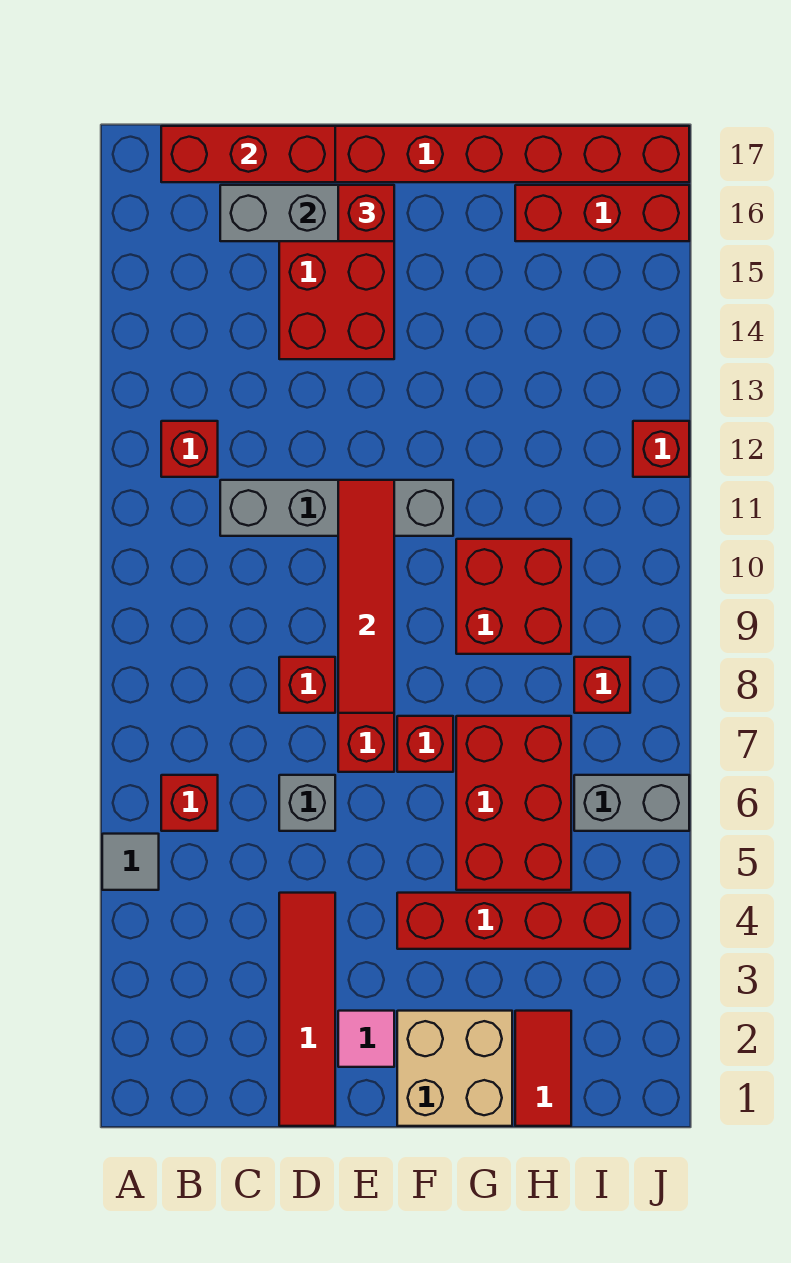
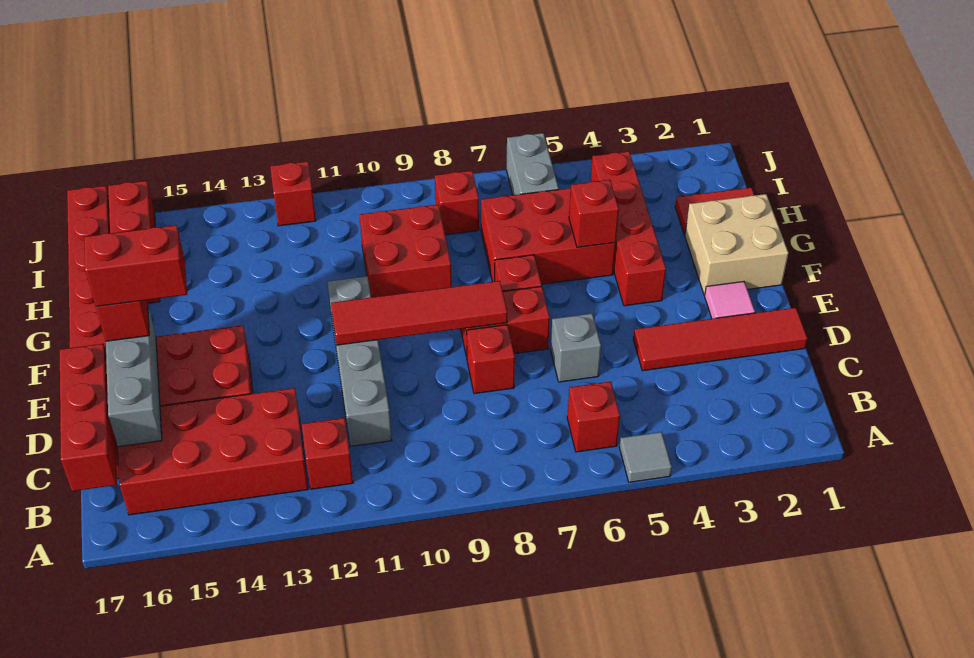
none -> red brick B13:C16 level 1
none -> red brick E15:E16 level 4
none -> red brick G5 level 2

